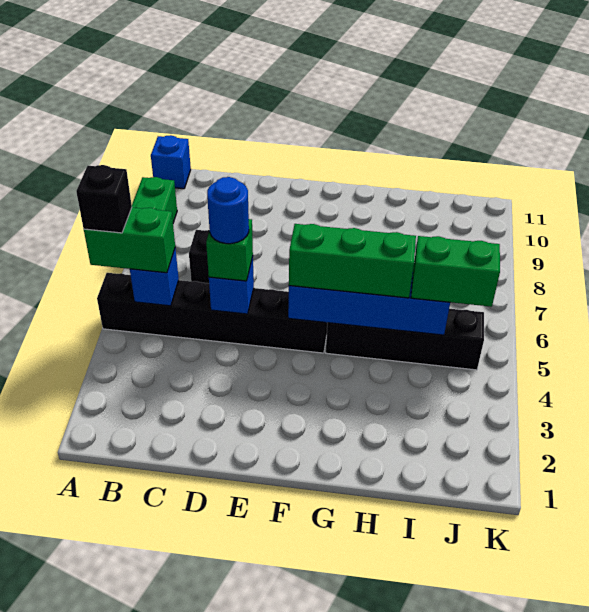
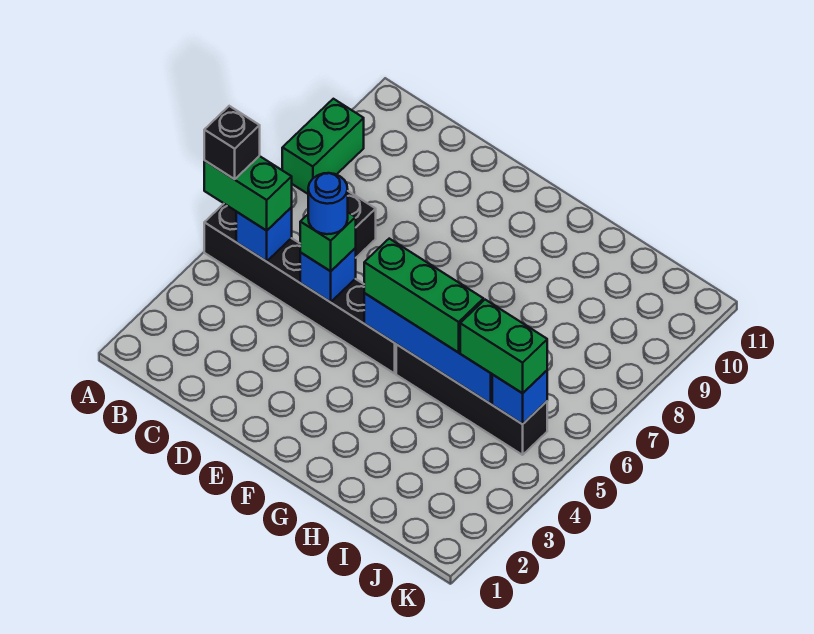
blue brick A11 level 1 -> blue brick J5 level 2

